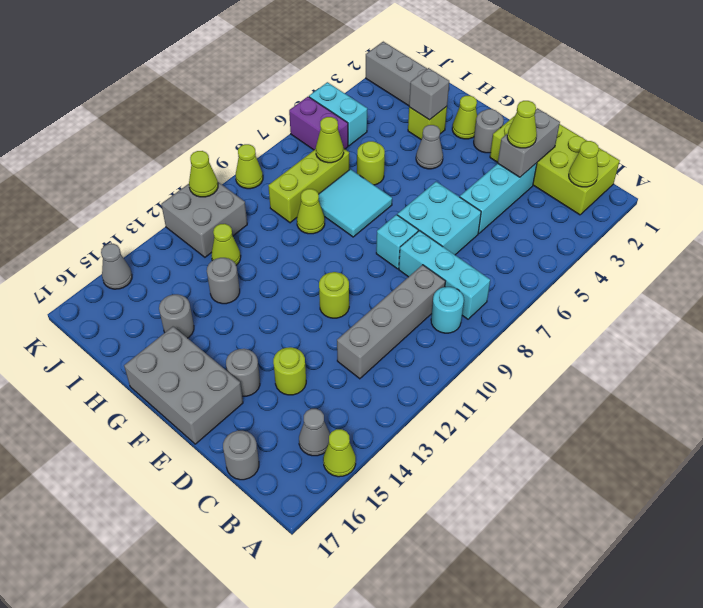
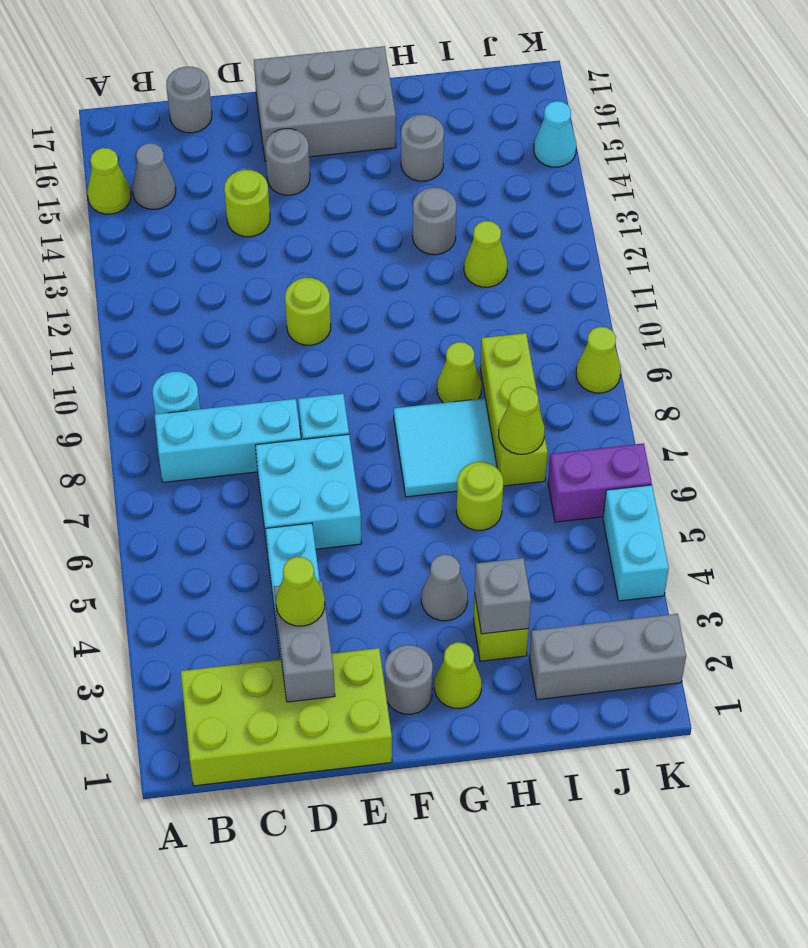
lime cone B2 level 2 -> none
grey brick C9:C12 level 1 -> none
cyan brick J5:K5 level 1 -> cyan brick K4:K5 level 1
grey brick J11:K12 level 1 -> none
lime cone K11 level 2 -> none
grey cone K15 level 1 -> cyan cone K15 level 1

